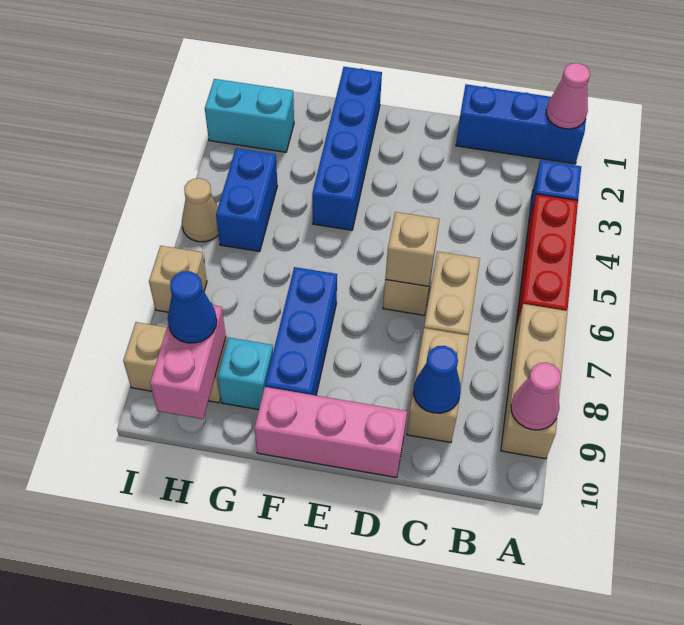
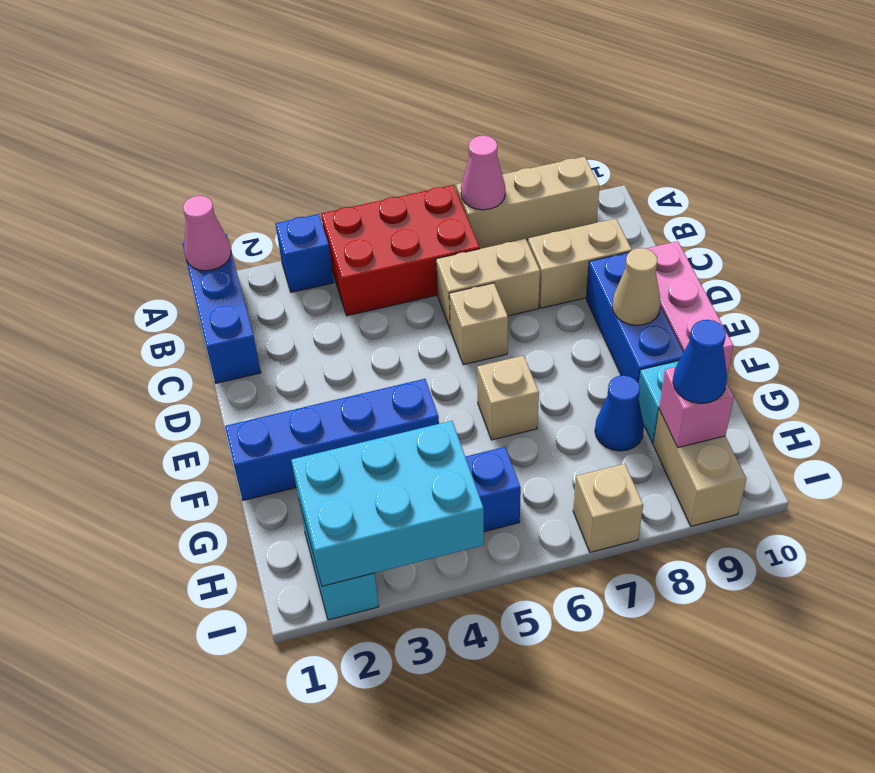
red brick A4:A6 level 1 -> red brick A4:B6 level 1
pink cone A9 level 2 -> pink cone A7 level 2
blue cone C9 level 2 -> blue cone G8 level 1
tan brick D6 level 2 -> tan brick F6 level 1
blue brick F7:F9 level 1 -> blue brick D9:F9 level 1
none -> cyan brick H2:I4 level 2
pink brick H9:H10 level 2 -> pink brick H9 level 2
tan cone I5 level 1 -> tan cone E9 level 2

